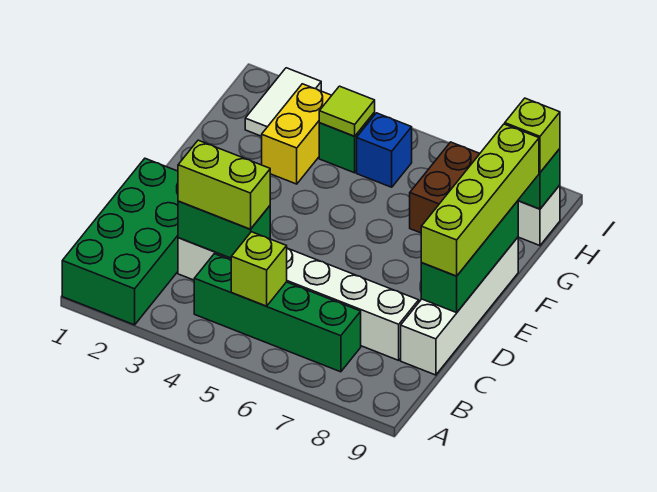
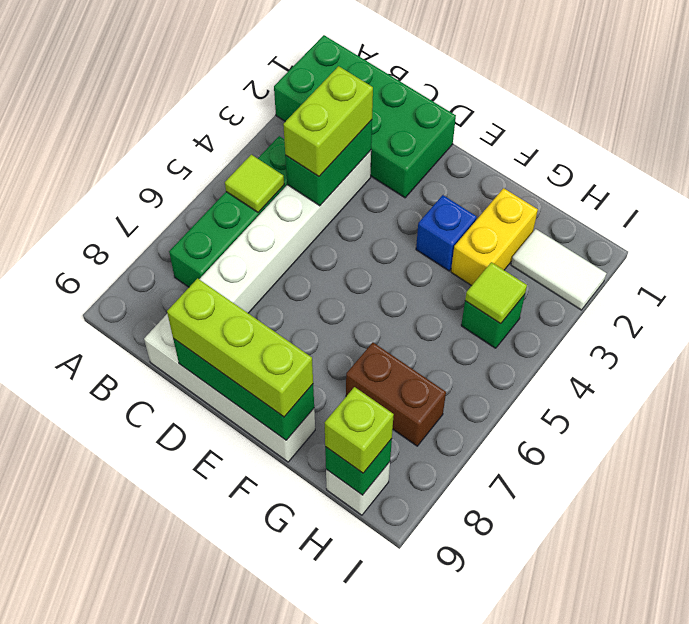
lime brick B5 level 2 -> lime tile B5 level 2
lime brick D9:G9 level 3 -> lime brick D9:F9 level 3
yellow brick G3:H3 level 1 -> yellow brick G2:G3 level 1
blue brick H5 level 1 -> blue brick F3 level 1

